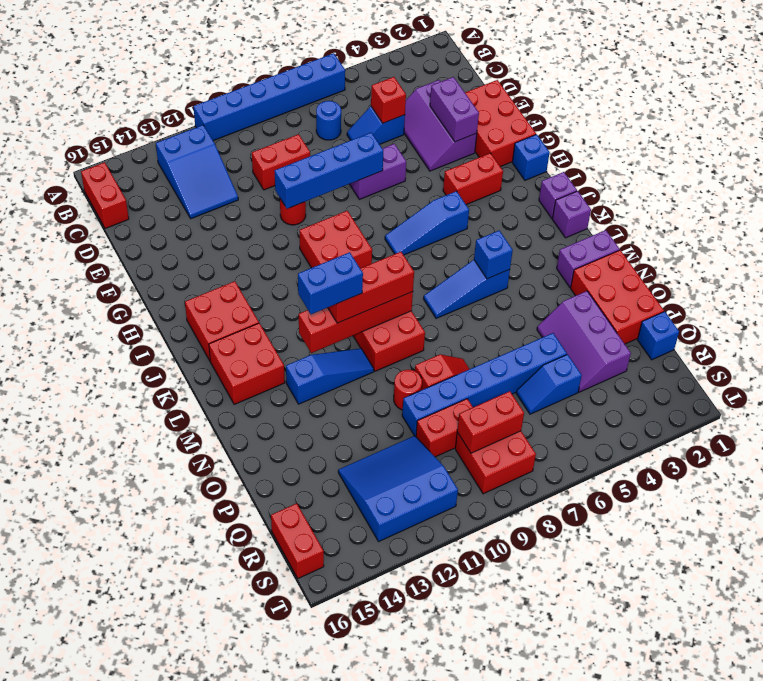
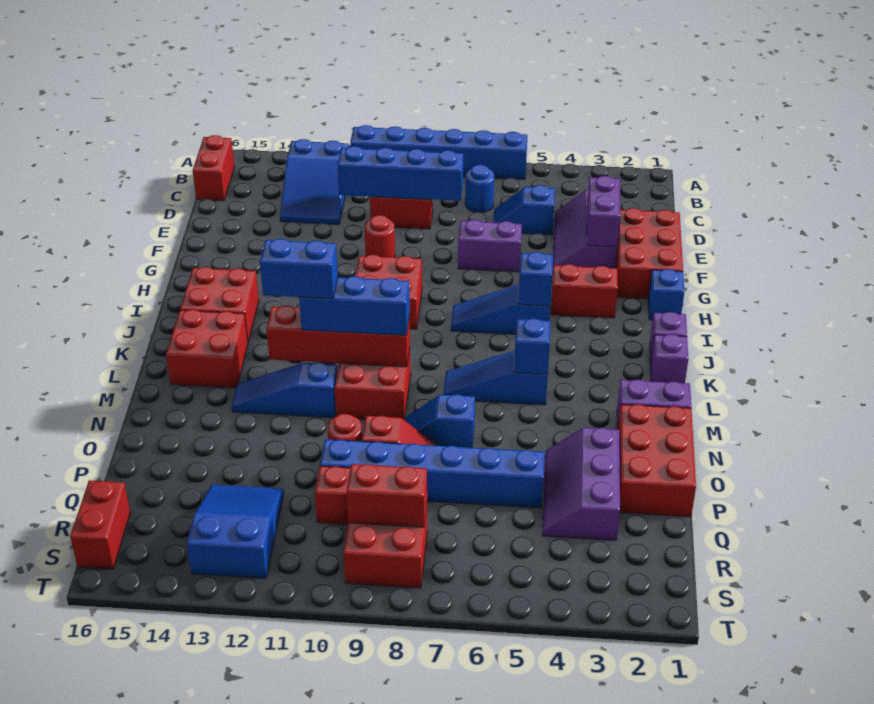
red brick D5 level 2 -> none
blue brick F7:F10 level 2 -> blue brick D8:D11 level 2
red brick L9:L11 level 3 -> blue brick L9:L11 level 3
blue slope M11:M13 level 1 top 13 -> blue slope M11:M13 level 1 top 11
blue brick Q1 level 1 -> blue brick I5 level 2
blue slope Q5:Q6 level 1 top 5 -> blue slope N7:N8 level 1 top 7
blue slope Q11:S13 level 1 top S -> blue slope Q12:S13 level 1 top S

